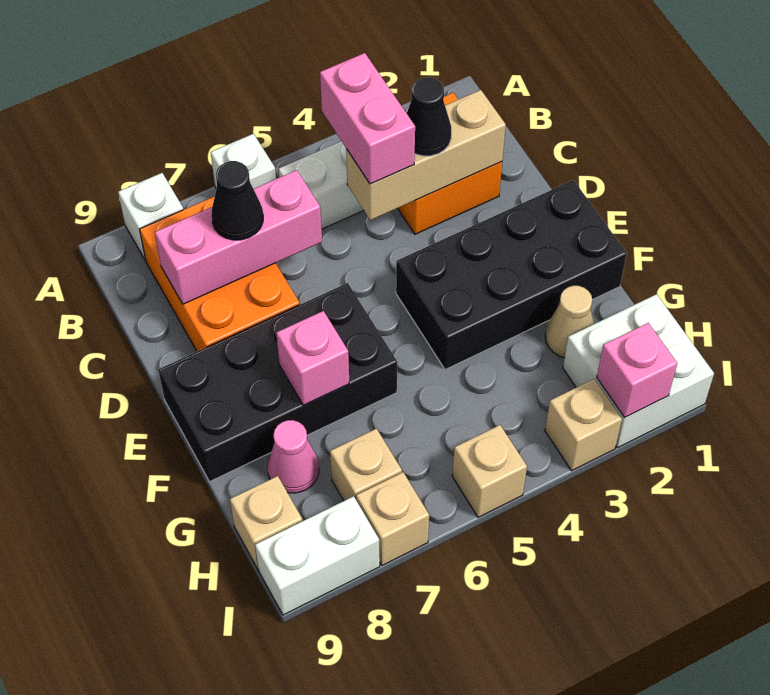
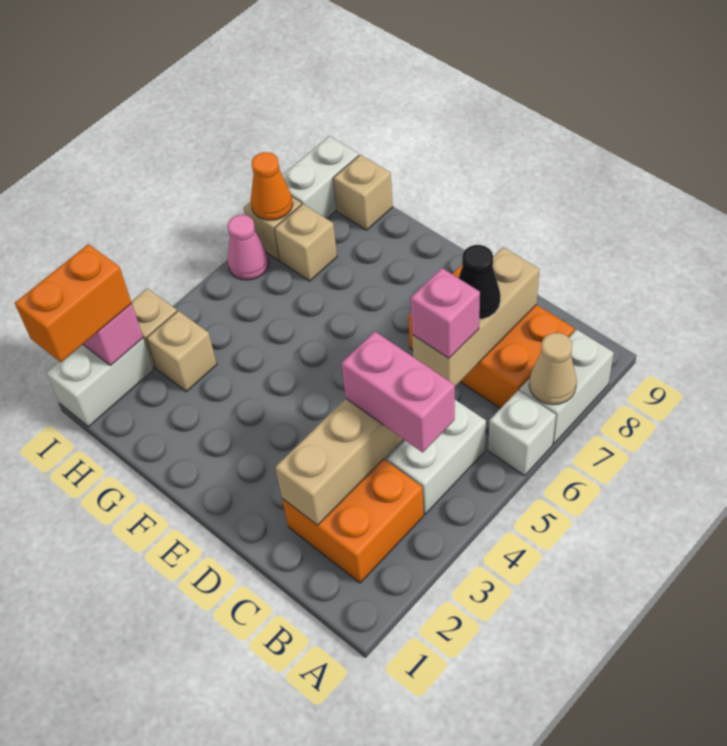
white brick A8 level 1 -> white brick A7:A8 level 1
black cone C3 level 3 -> none
pink brick C6:C8 level 2 -> tan brick C6:C8 level 2
black brick E1:F4 level 1 -> none
black brick E6:F9 level 1 -> none
pink brick F7 level 2 -> pink brick C6 level 3
tan cone G2 level 1 -> tan cone A7 level 2
pink cone G8 level 1 -> pink cone I6 level 1
white brick H1:I2 level 1 -> white brick I1:I2 level 1
none -> orange brick I1:I2 level 3
tan brick I5 level 1 -> tan brick H3 level 1
none -> orange cone I7 level 2

